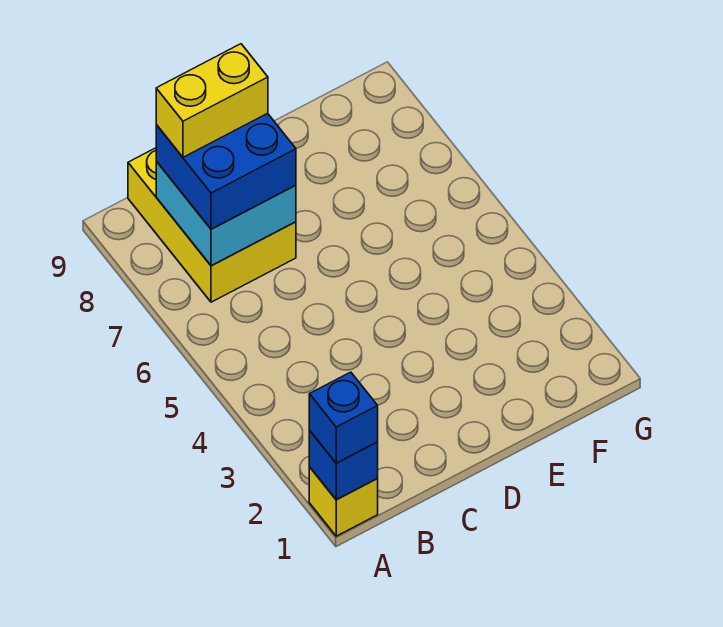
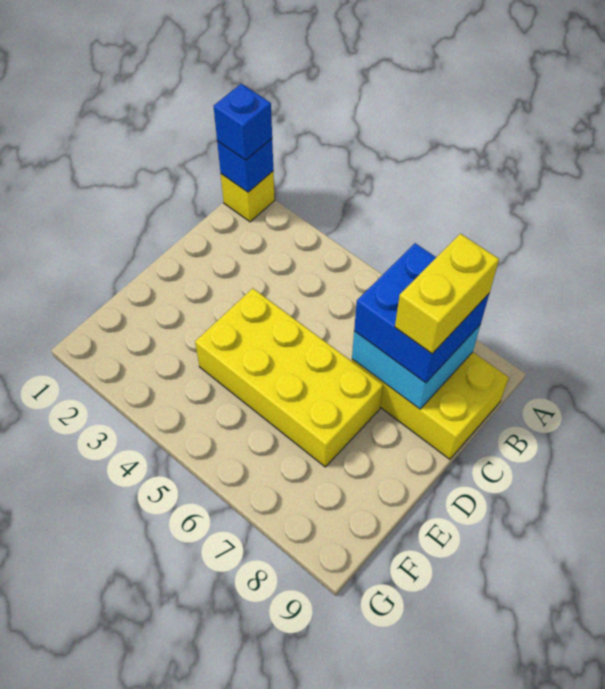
none -> yellow brick D4:E7 level 1

